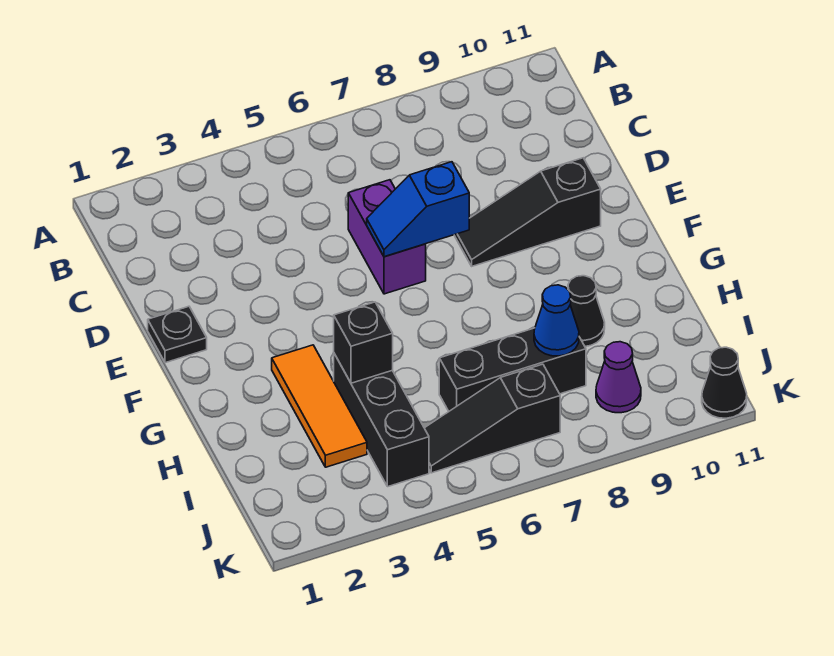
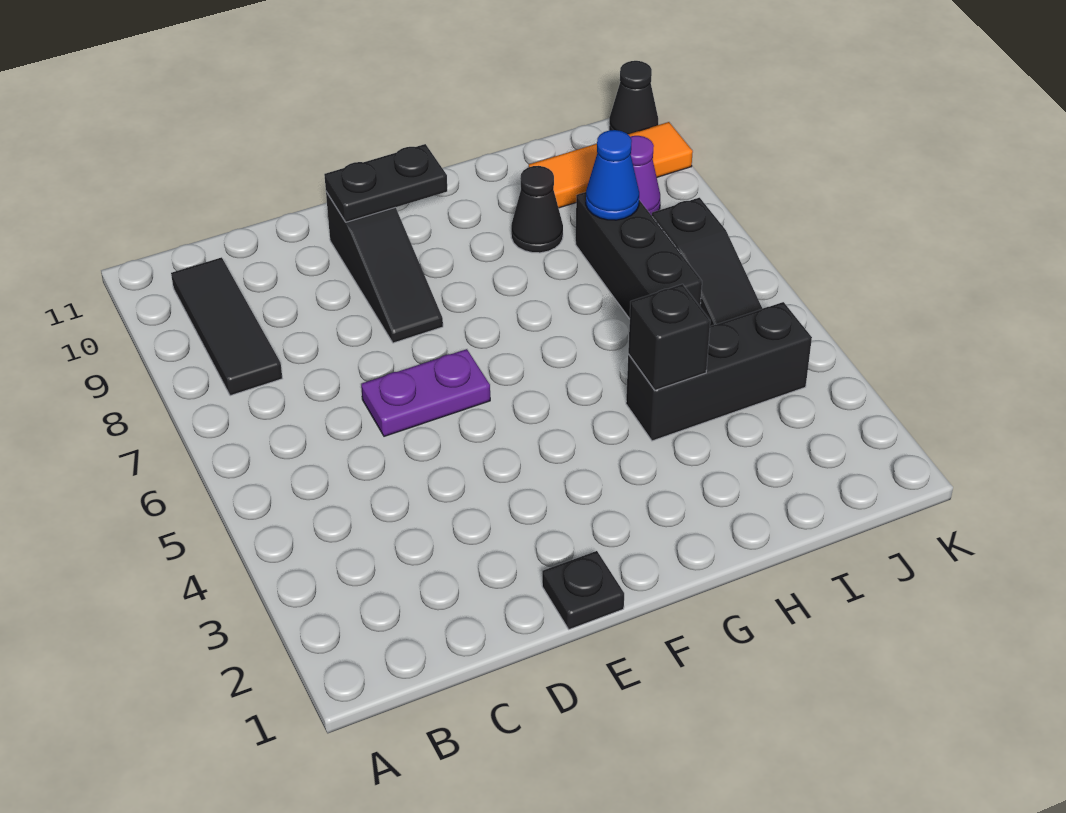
none -> black tile B8:B10 level 1
purple brick D6:E6 level 1 -> purple plate D6:E6 level 1
blue slope E6:E7 level 2 top 7 -> none
none -> black plate E10:F10 level 2
orange tile G3:I3 level 1 -> orange tile I10:K10 level 1

